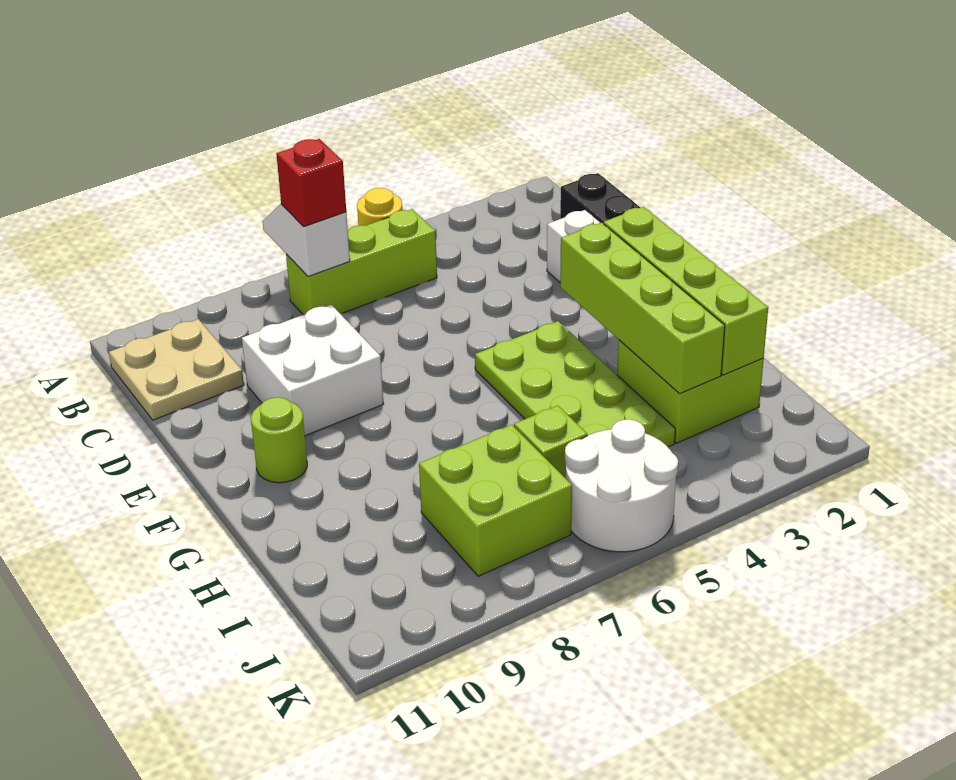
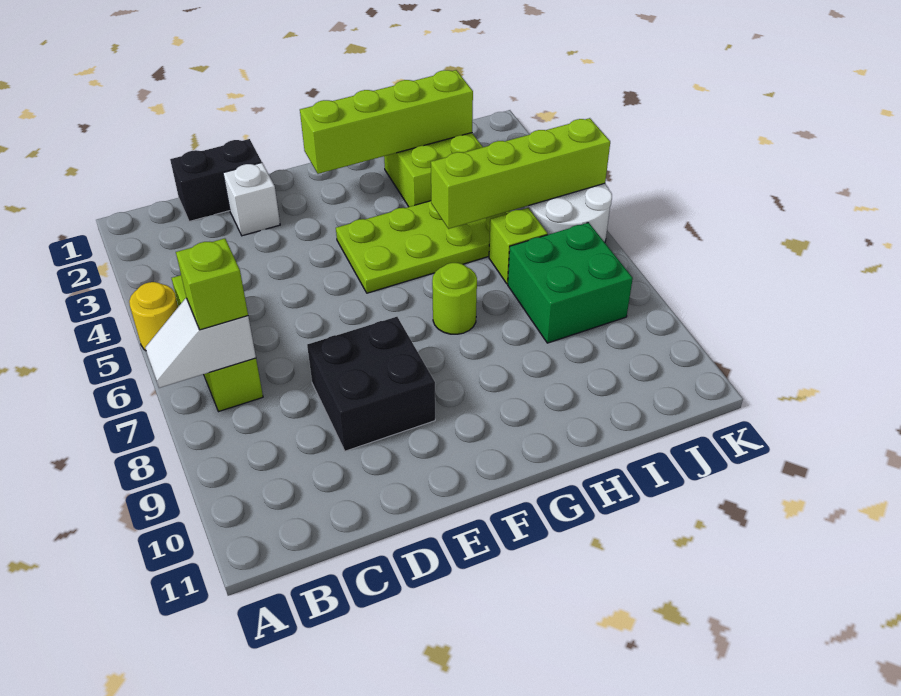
red brick B7 level 3 -> lime brick B7 level 3
tan plate B10:C11 level 1 -> none
white brick D8:E9 level 1 -> black brick D8:E9 level 1
lime brick F3:I3 level 2 -> lime brick H5:K5 level 2
lime round brick F10 level 1 -> lime round brick G7 level 1
lime brick I7:J8 level 1 -> green brick I7:J8 level 1

